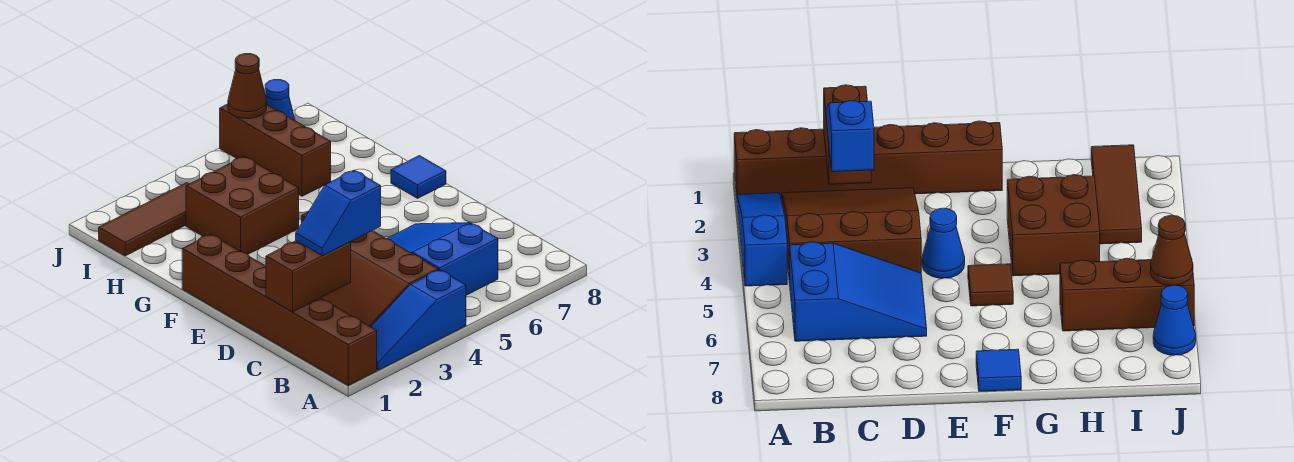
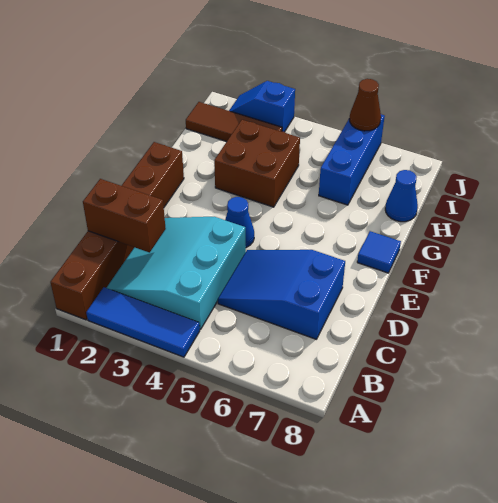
blue slope A2:A4 level 1 top 4 -> blue tile A2:A4 level 1
brown slope B2:D4 level 1 top 4 -> cyan slope B2:D4 level 1 top 4
blue slope B5:D6 level 1 top B -> blue slope C5:D7 level 1 top 7
blue slope C2:C3 level 3 top 3 -> blue slope J2:J3 level 1 top 3
brown tile F5 level 1 -> none
brown brick H6:J6 level 1 -> blue brick H6:J6 level 1
blue cone J7 level 1 -> blue cone H8 level 1

